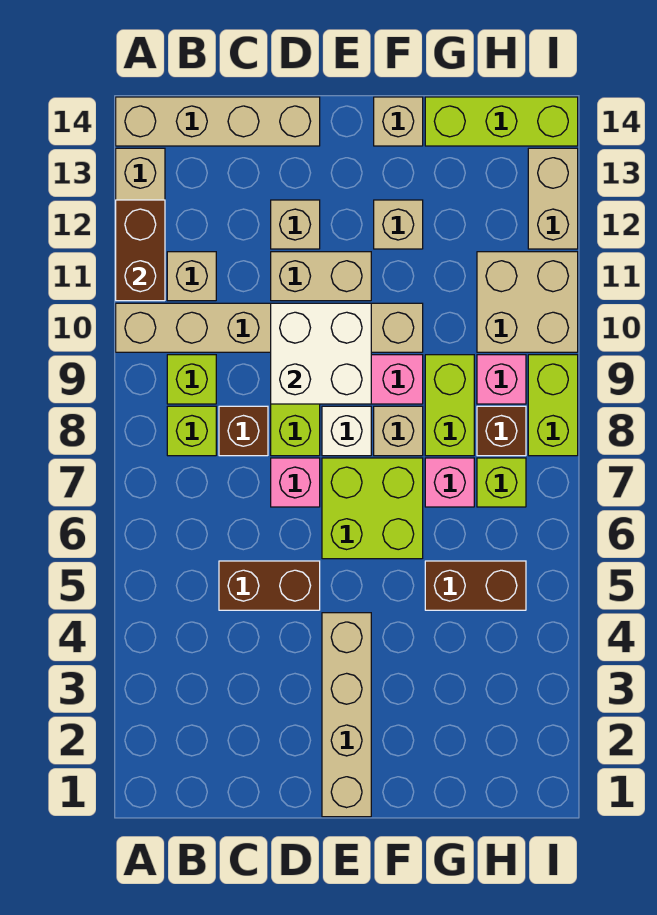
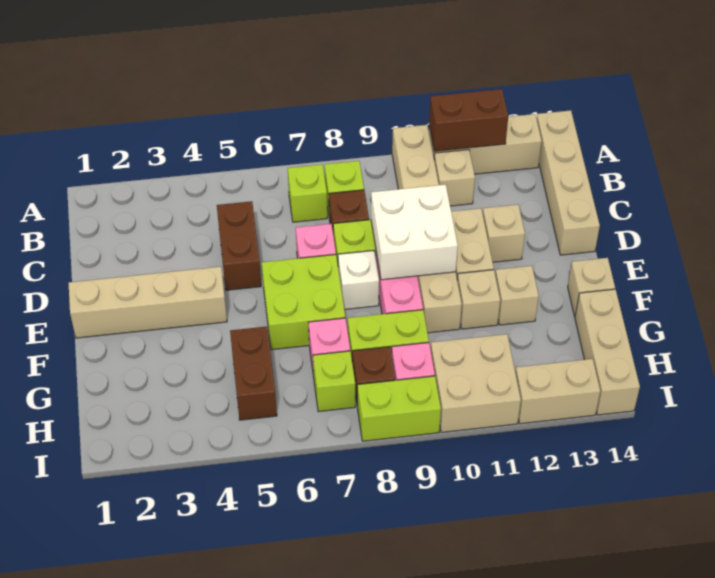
lime brick B9 level 1 -> lime brick B7 level 1
tan brick F8 level 1 -> tan brick F11 level 1
lime brick G14:I14 level 1 -> tan brick G14:I14 level 1

